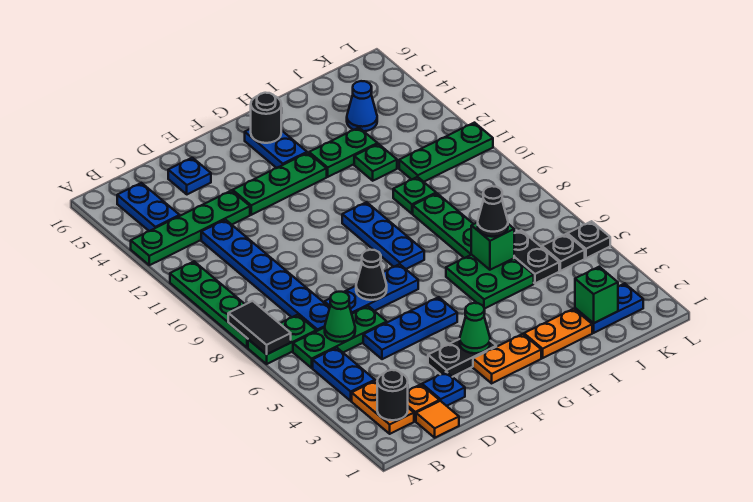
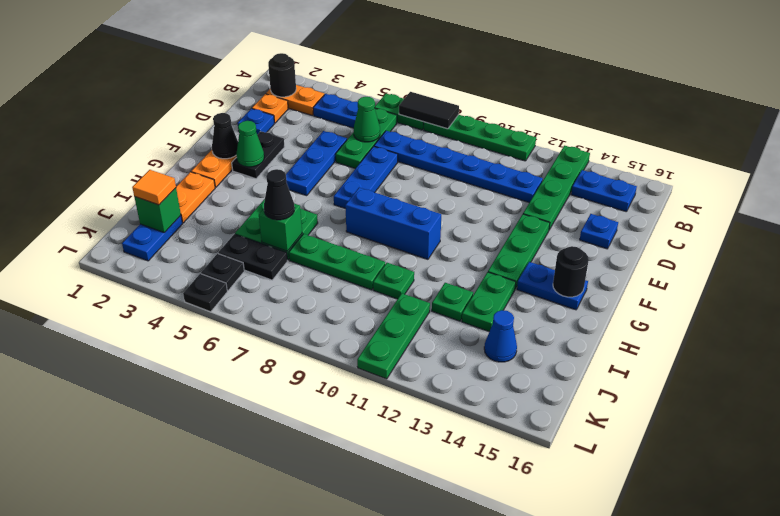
green plate A7:B7 level 1 -> green plate A6:A7 level 1
orange tile C1 level 1 -> orange tile J2 level 3
black cone E7 level 2 -> black cone F2 level 2
blue plate G8:G10 level 1 -> blue brick G8:G10 level 1

